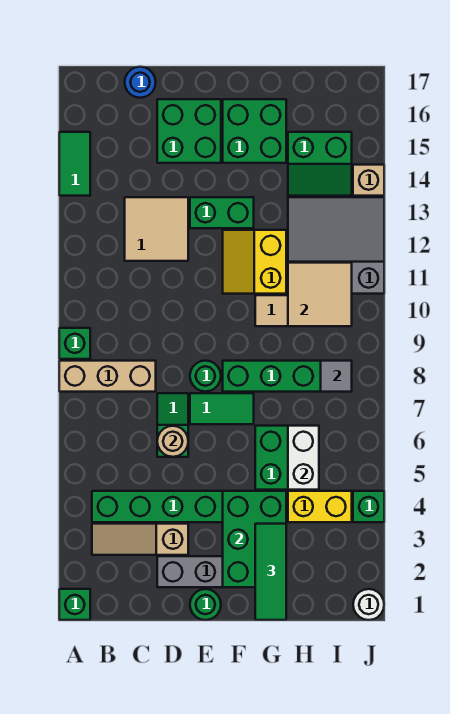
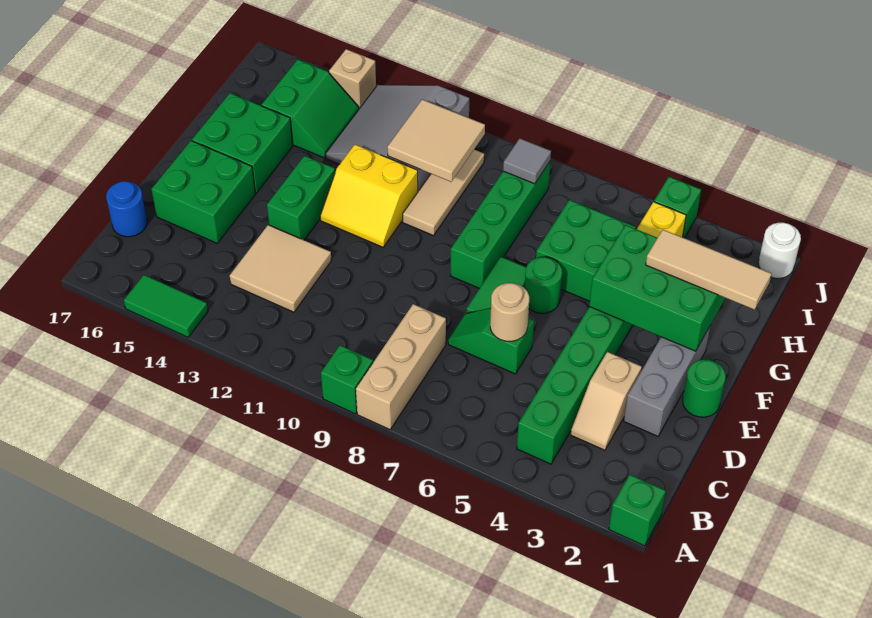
tan slope B3:D3 level 1 top D -> tan slope C3:D3 level 1 top D
green round brick E8 level 1 -> green round brick F6 level 1
green tile G1:G3 level 3 -> tan tile G1:G3 level 3
white brick H5:H6 level 2 -> none

